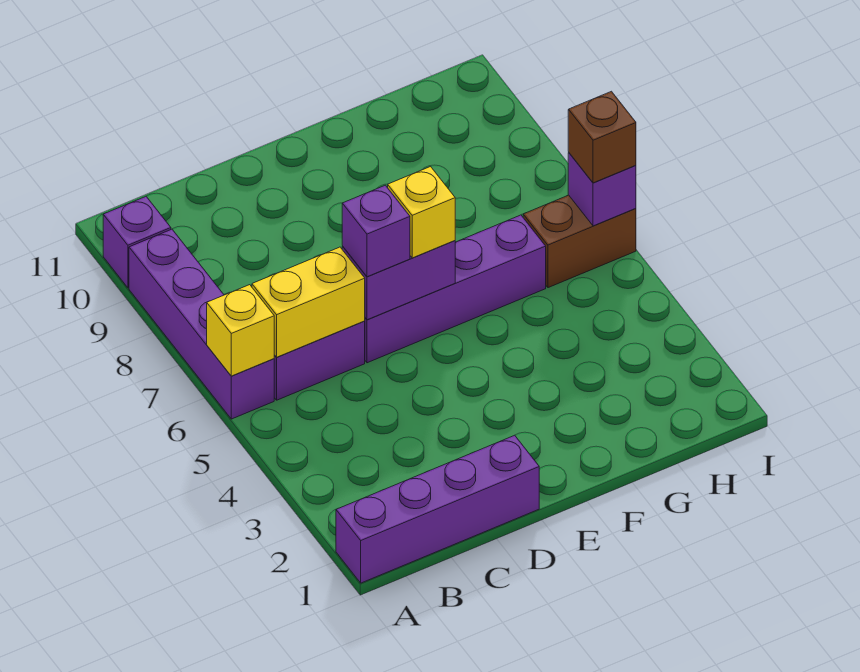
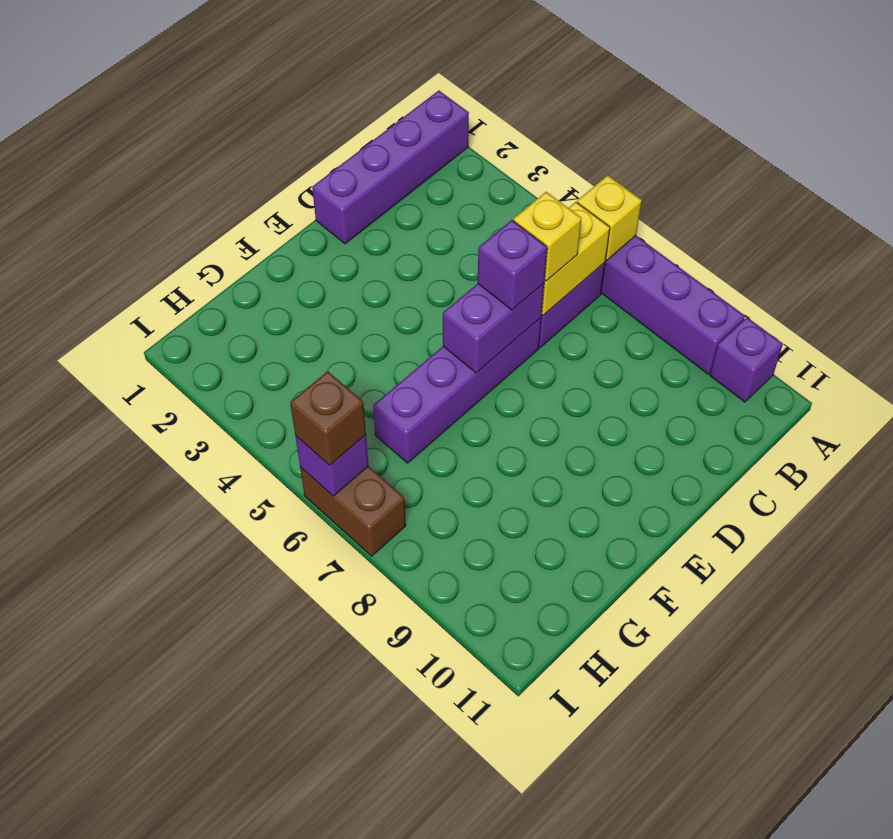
yellow brick E6 level 3 -> yellow brick C6 level 3
brown brick H6:I6 level 1 -> brown brick I6:I7 level 1

